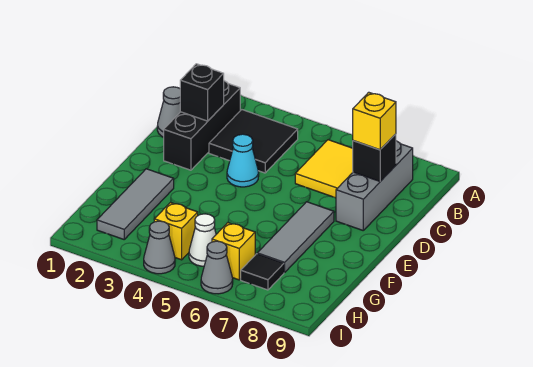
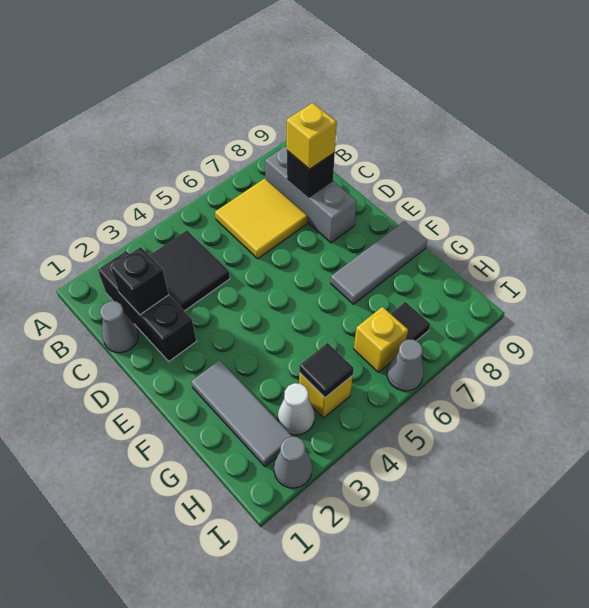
cyan cone D4 level 1 -> none
grey tile E7:G7 level 1 -> grey tile F7:F9 level 1
none -> black tile H4 level 2
white cone H5 level 1 -> white cone H3 level 1
grey cone I4 level 1 -> grey cone I2 level 1

